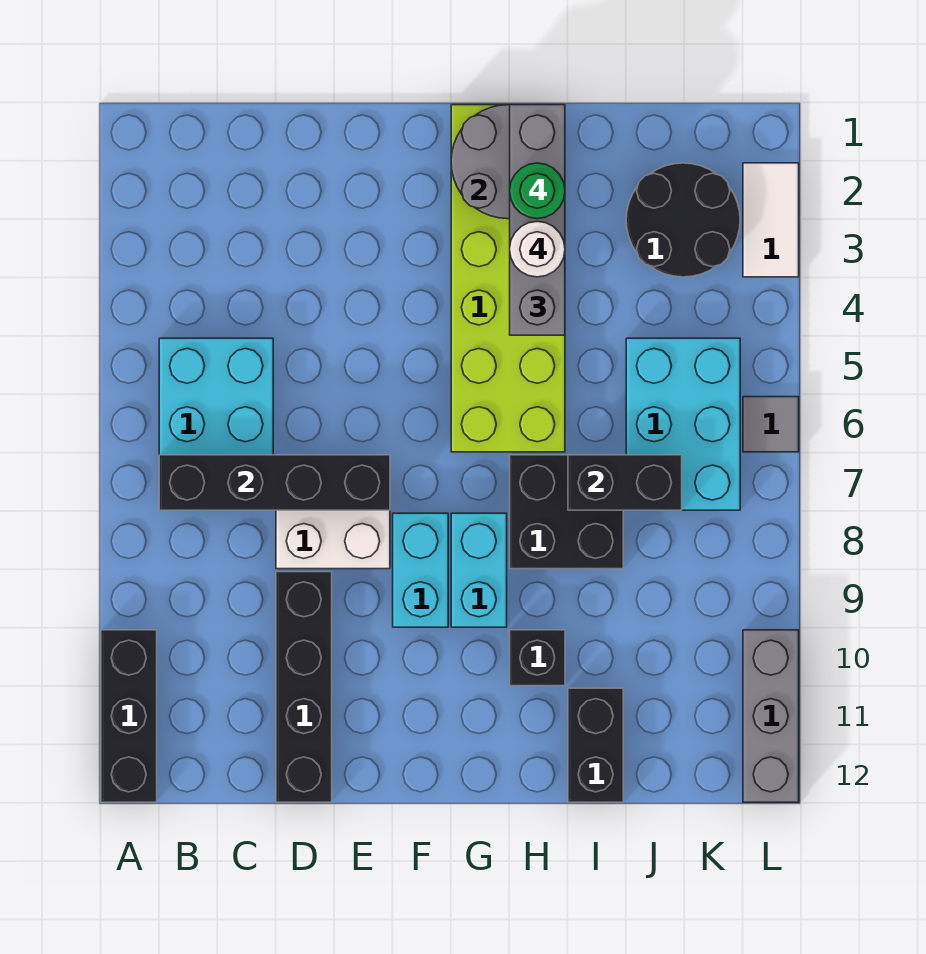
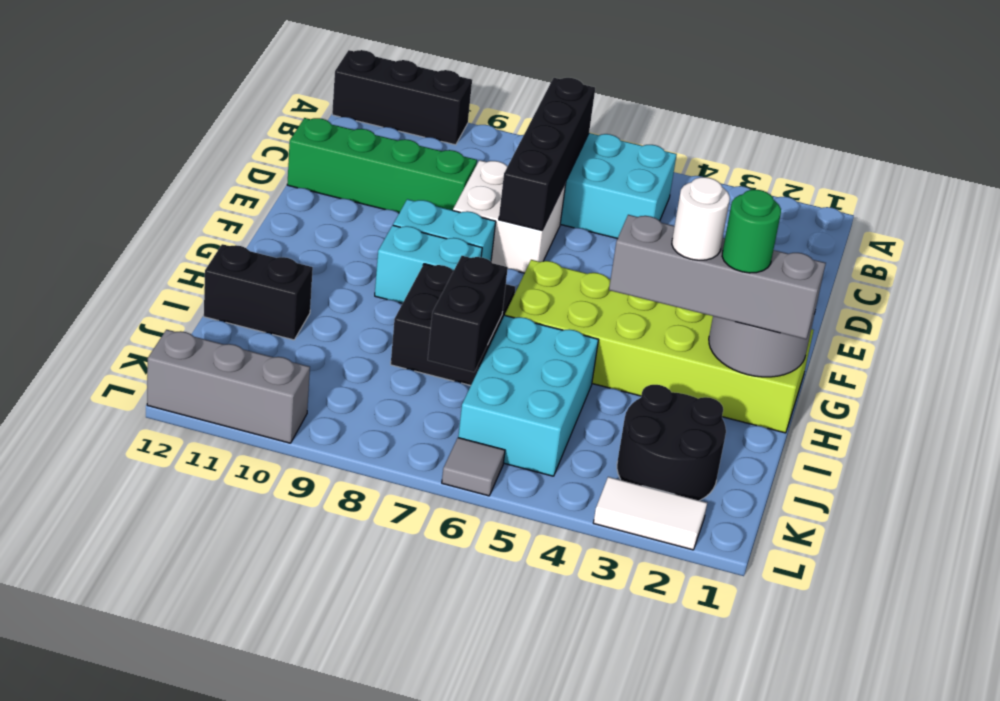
black brick D9:D12 level 1 -> green brick D9:D12 level 1
black brick H10 level 1 -> none
cyan brick J5:K7 level 1 -> cyan brick I5:K6 level 1

